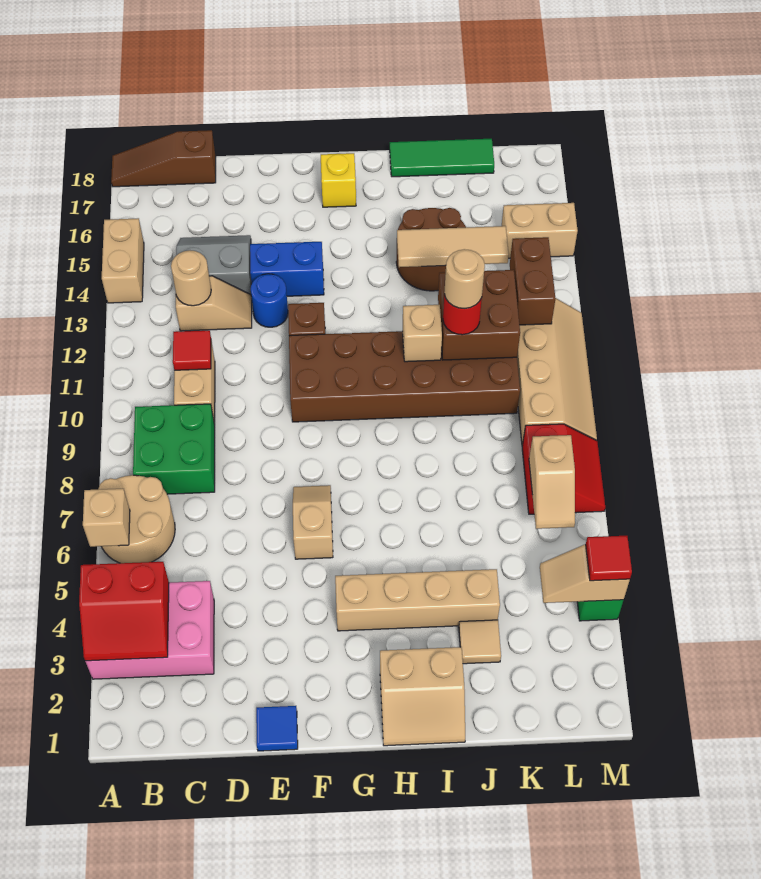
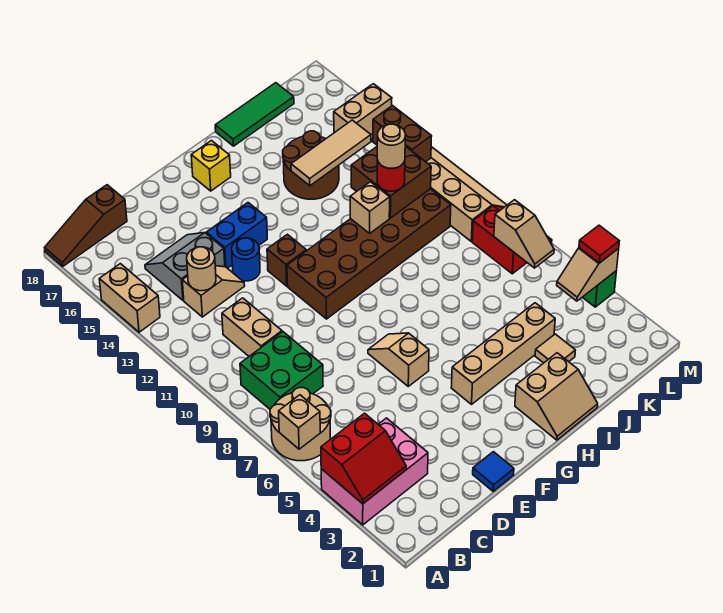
red tile C11 level 2 -> none

